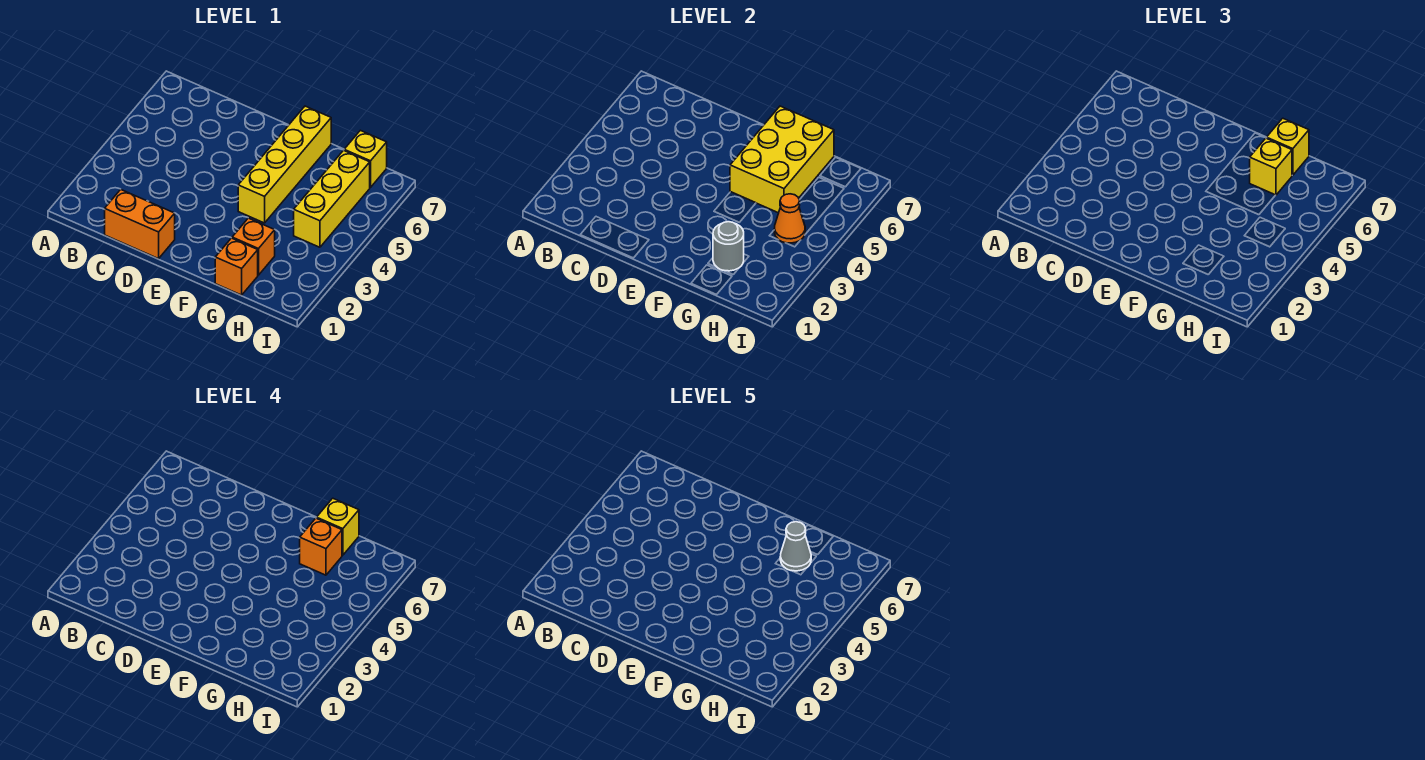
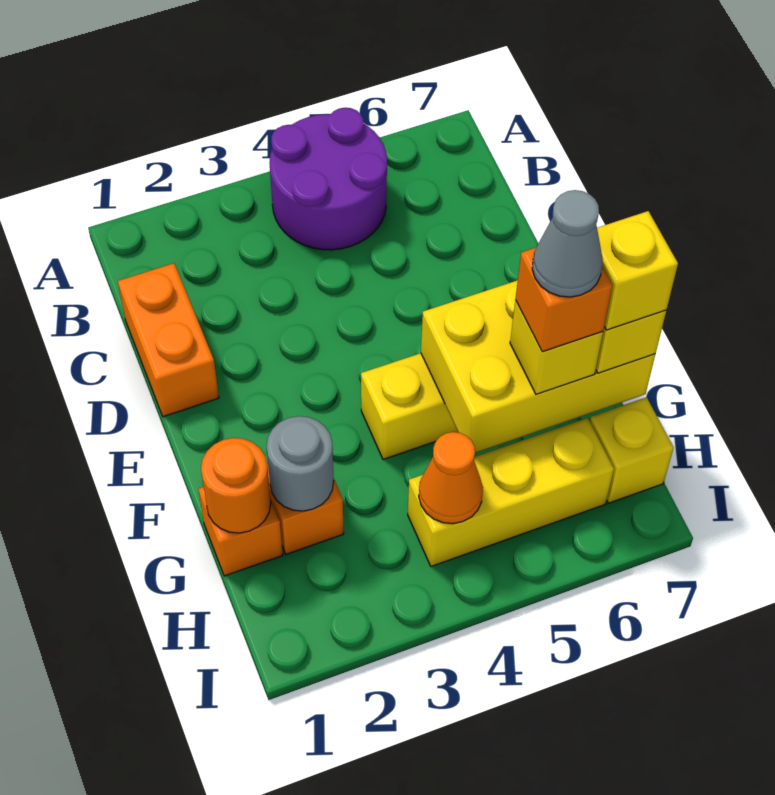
none -> purple round brick A4:B5 level 1
none -> orange round brick G1 level 2

